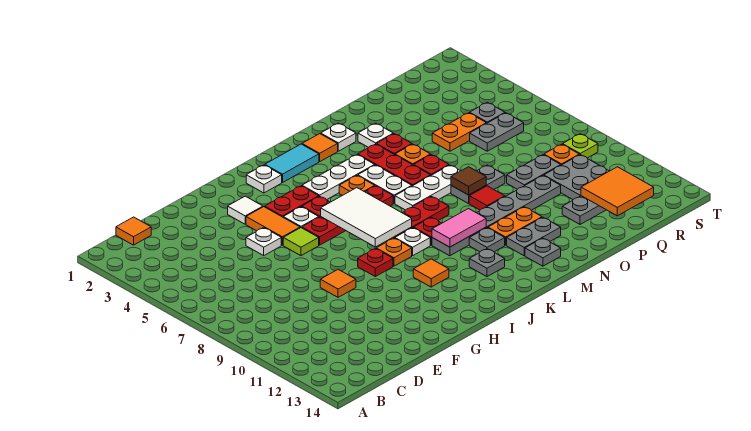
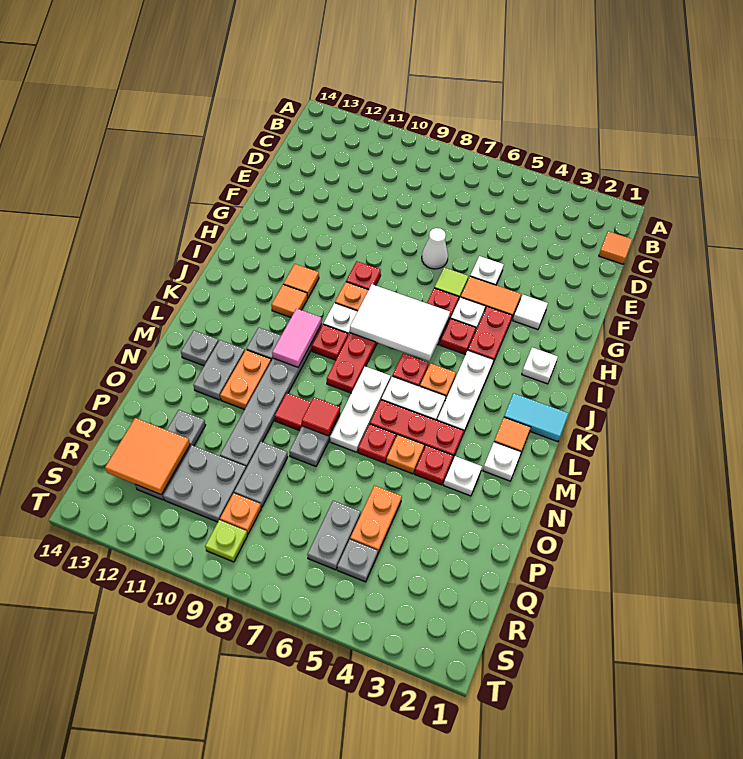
none -> white cone F7 level 1
orange tile F9 level 1 -> orange tile J11 level 1
cyan tile J2:K2 level 1 -> cyan tile K1:K2 level 1
grey plate K12 level 1 -> none
brown tile N8 level 2 -> red tile N8 level 2

